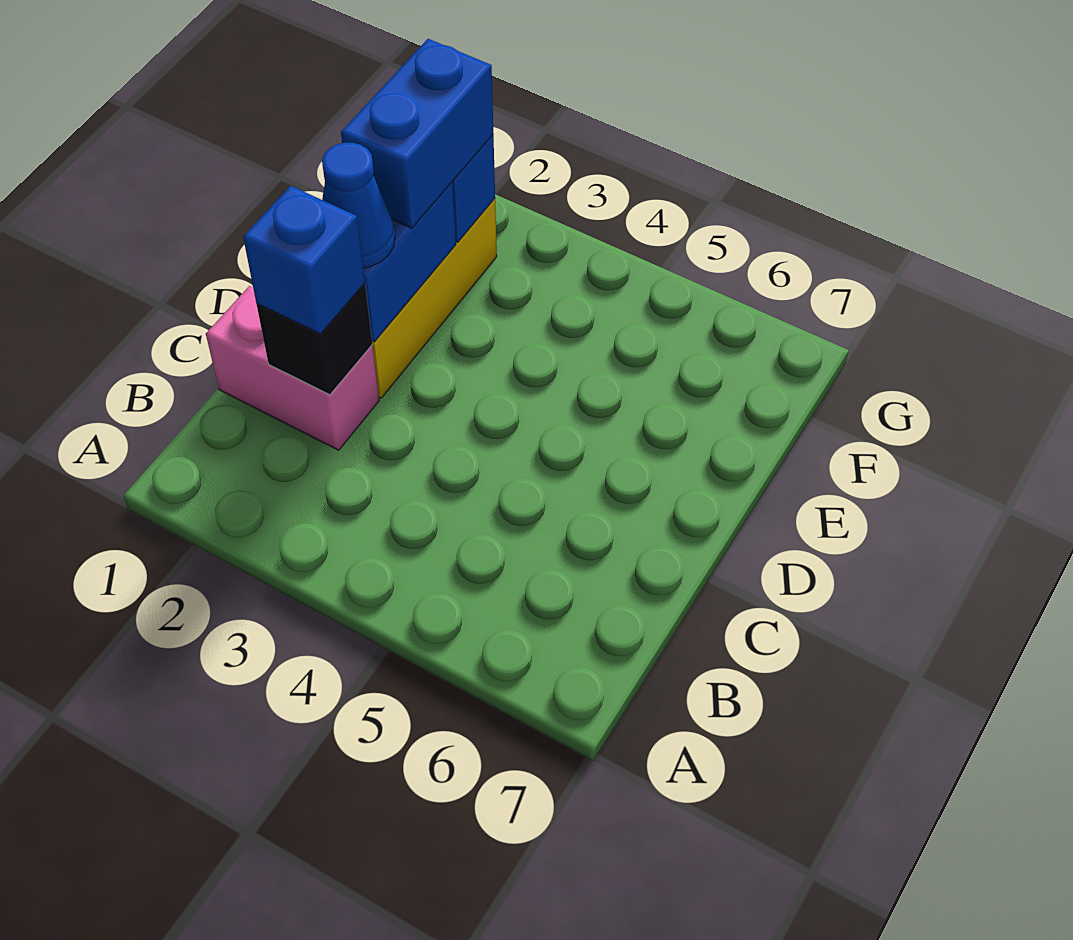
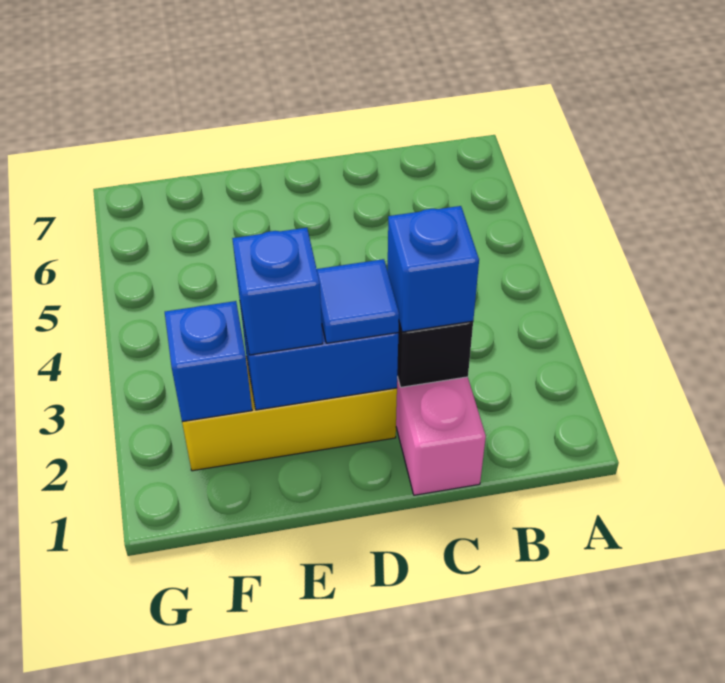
blue cone D2 level 3 -> blue tile D2 level 3
blue brick E2:F2 level 3 -> blue brick E2 level 3

